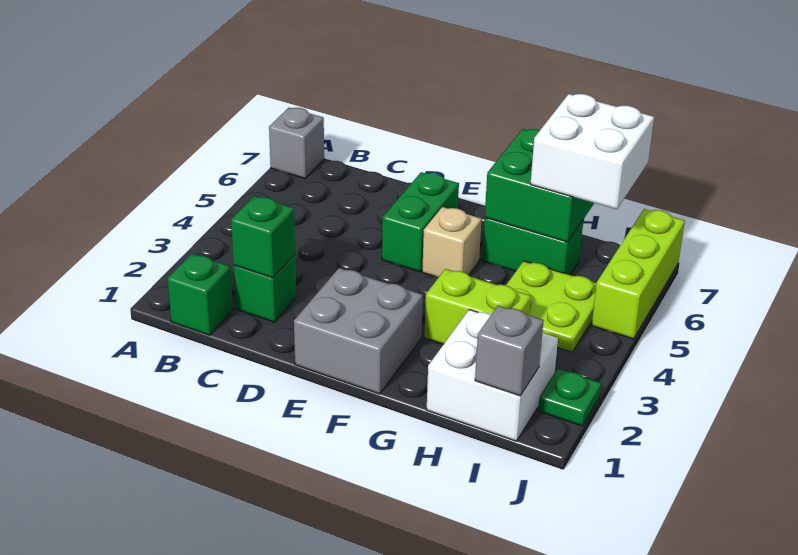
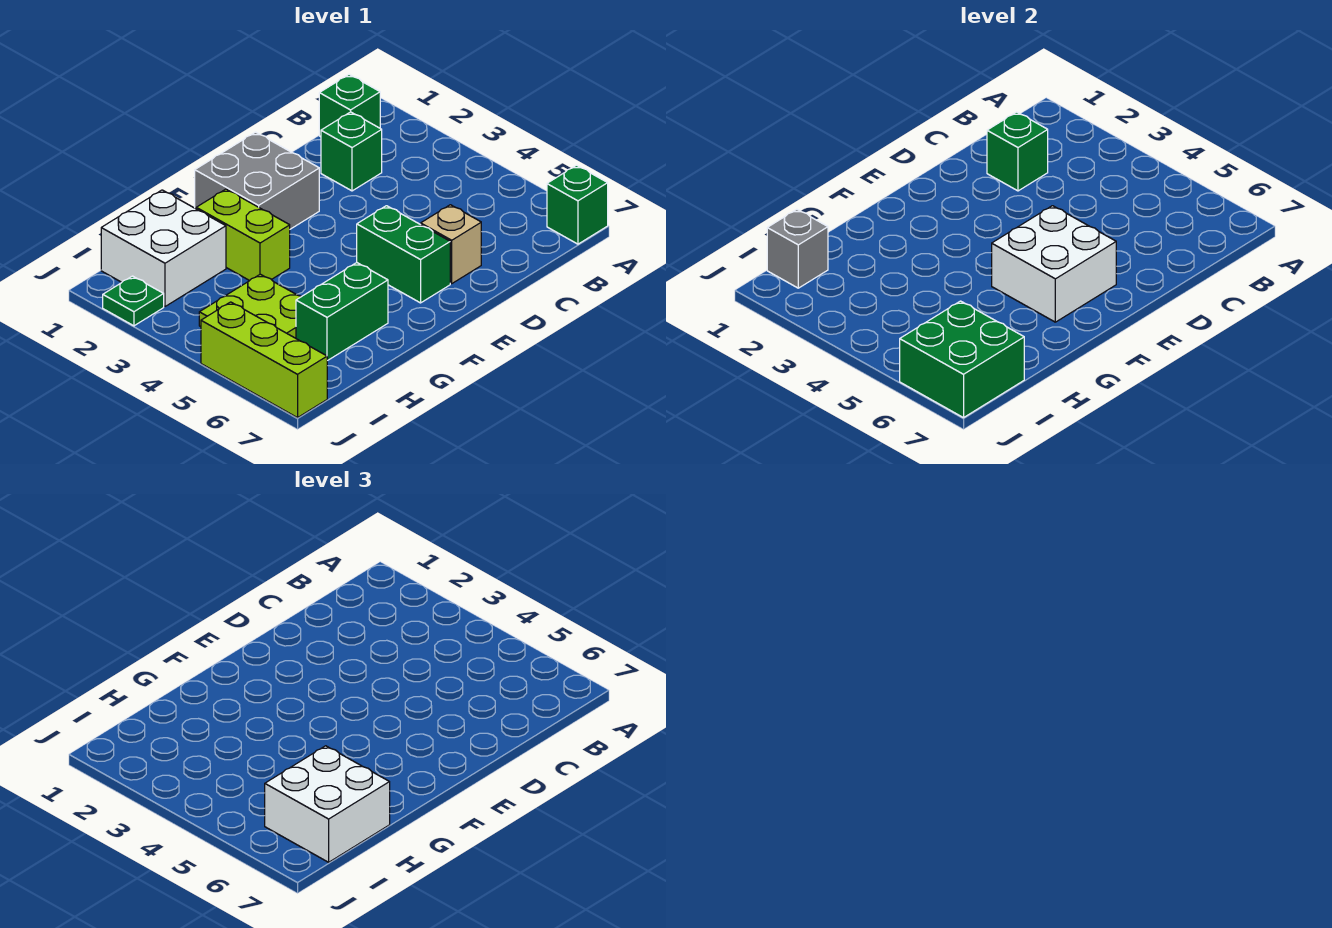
grey brick A7 level 1 -> green brick A7 level 1
none -> white brick E5:F6 level 2
tan brick F5 level 1 -> tan brick D6 level 1
lime brick G3:H3 level 1 -> lime brick G2:G3 level 1
green brick G6:H7 level 2 -> green brick I6:J7 level 2

